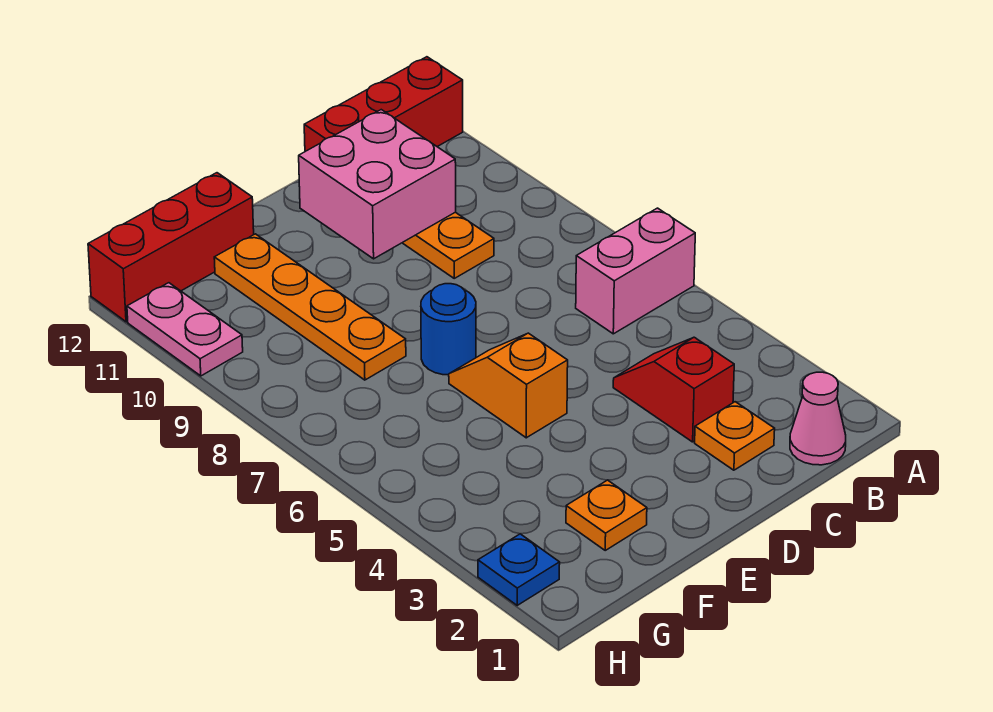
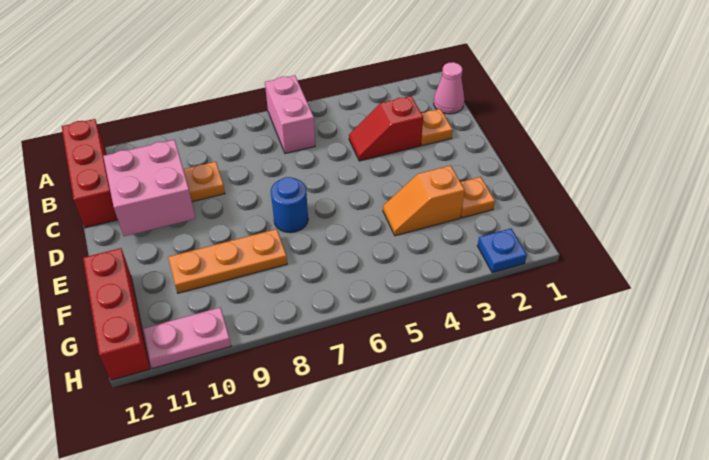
orange slope E5:E6 level 1 top 5 -> orange slope F3:F4 level 1 top 3
orange plate F8:F11 level 1 -> orange plate F8:F10 level 1

